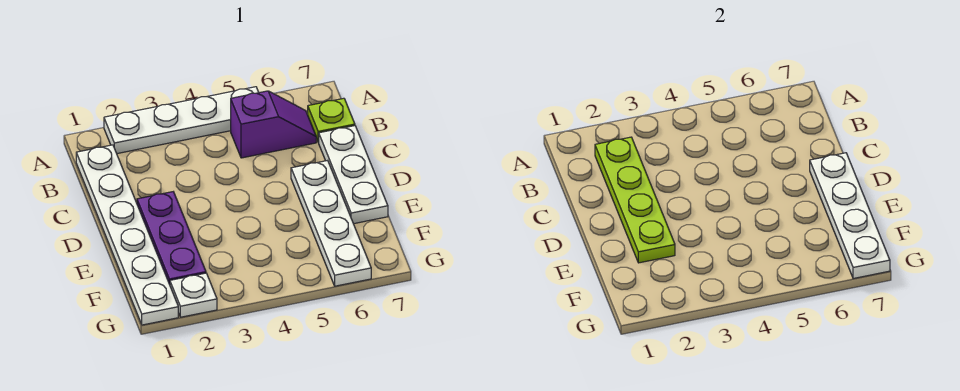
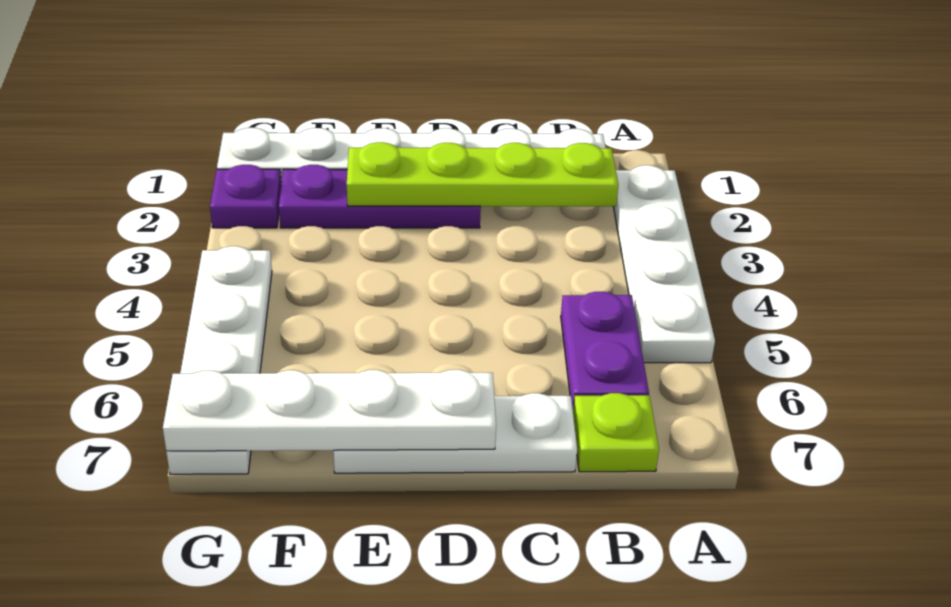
purple slope B5:B6 level 1 top 5 -> purple plate B5:B6 level 1
white plate D6:G6 level 1 -> white plate G4:G7 level 1
white plate G2 level 1 -> purple plate G2 level 1

